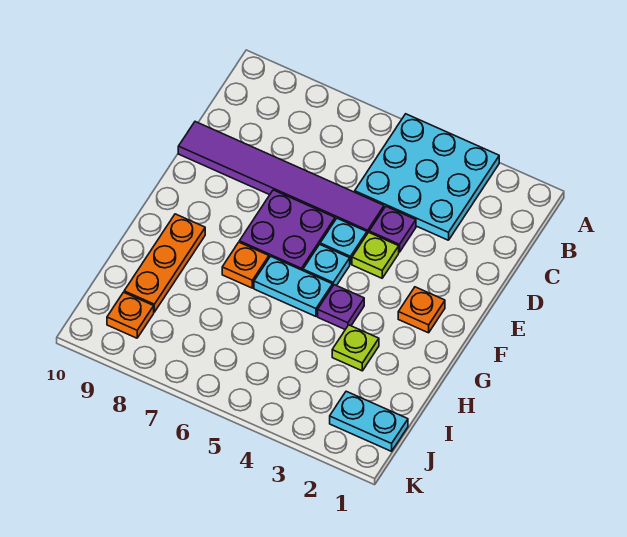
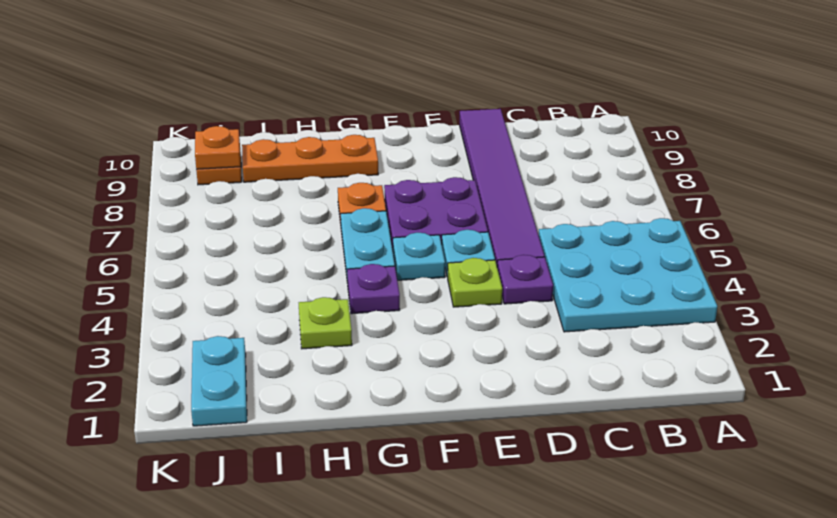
orange plate F2 level 1 -> orange plate J9 level 2

